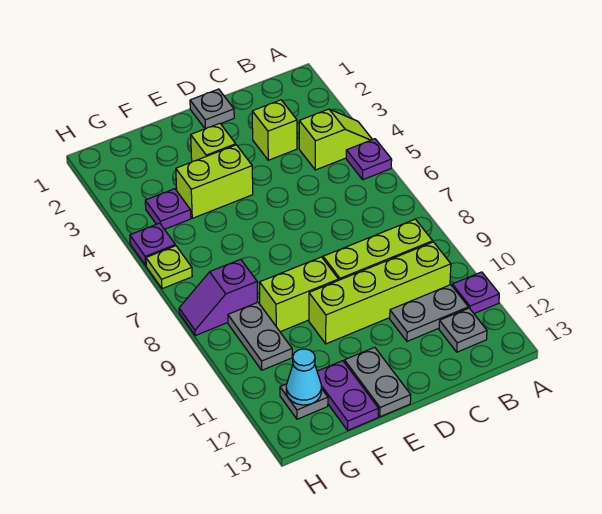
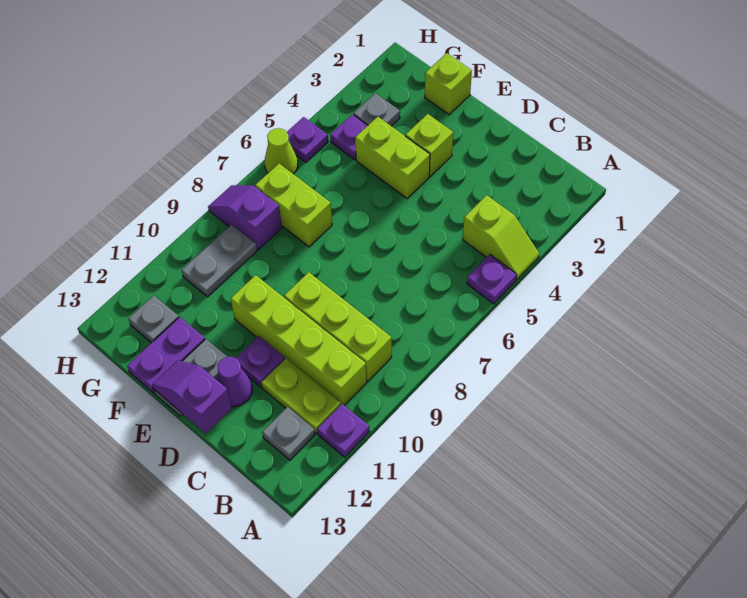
grey plate B11:C11 level 1 -> lime plate B11:C11 level 1
lime brick C3 level 1 -> lime brick F1 level 1
grey plate D1 level 1 -> grey plate G3 level 1
none -> purple plate D11 level 1
none -> purple cone D12 level 1
none -> purple slope D13:E13 level 2 top D
lime brick E9:F9 level 1 -> lime brick F7:G7 level 1
cyan cone G12 level 2 -> none
lime plate H6 level 1 -> lime cone H6 level 1

